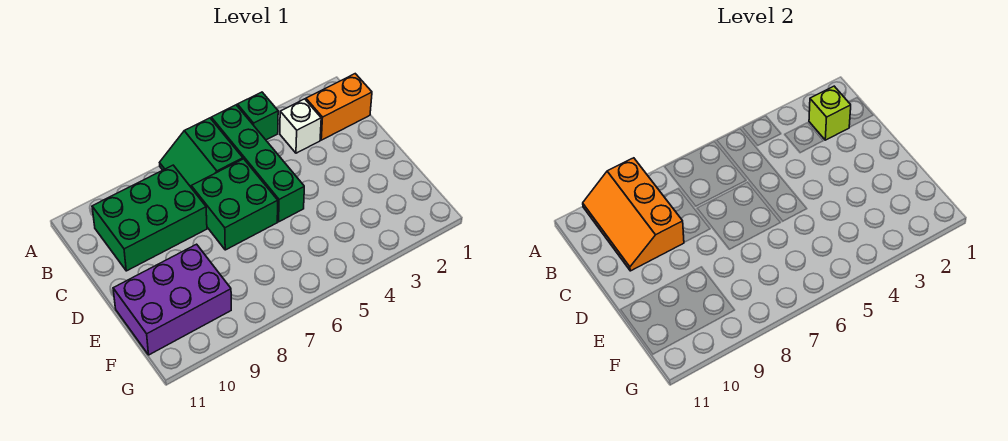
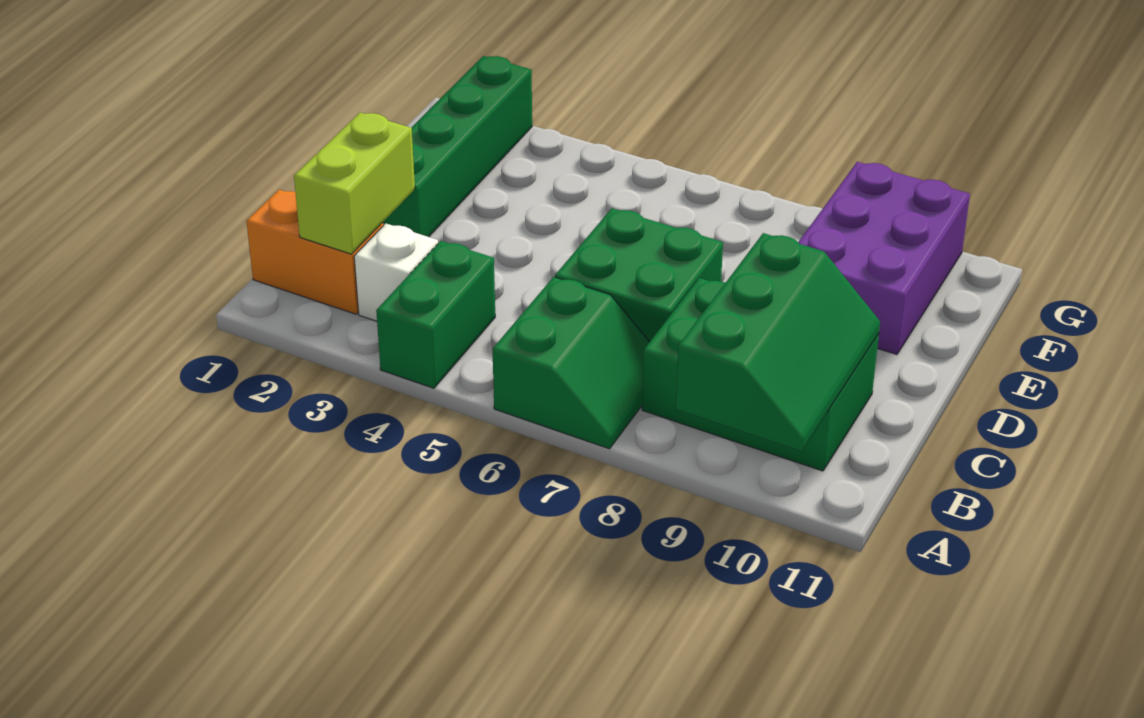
green brick A4 level 1 -> green brick A4:B4 level 1
green brick A5:D5 level 1 -> green brick D2:G2 level 1
orange slope A9:C10 level 2 top 9 -> green slope A9:C10 level 2 top 9
lime brick B2 level 2 -> lime brick B2:C2 level 2
purple brick E9:F11 level 1 -> purple brick E9:G10 level 1

